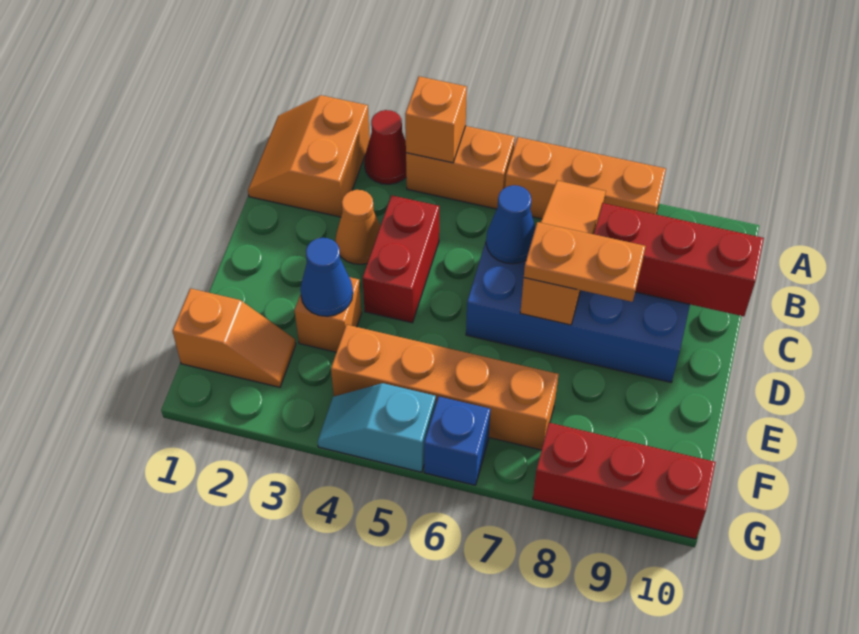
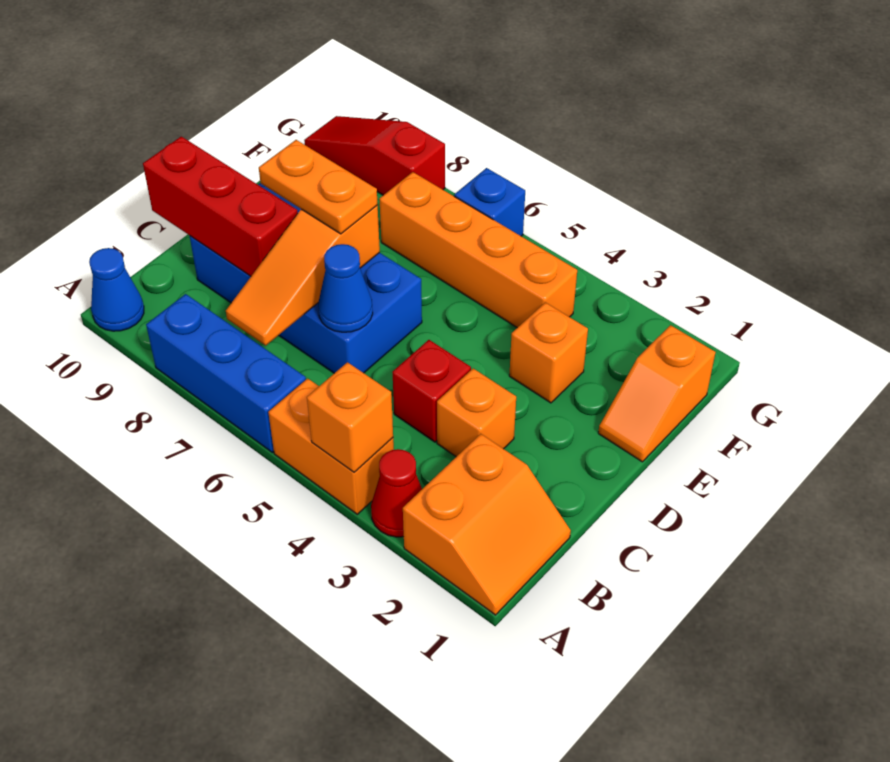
orange brick A6:A8 level 1 -> blue brick A6:A8 level 1
orange cone C3 level 1 -> orange brick C3 level 1
red brick C4:D4 level 1 -> red brick C4 level 1
blue cone E3 level 2 -> blue cone A10 level 1
orange slope F1:F2 level 1 top 1 -> orange slope E1:F1 level 1 top F
cyan slope G4:G5 level 1 top 5 -> none
red brick G8:G10 level 1 -> red slope G8:G10 level 1 top 8

